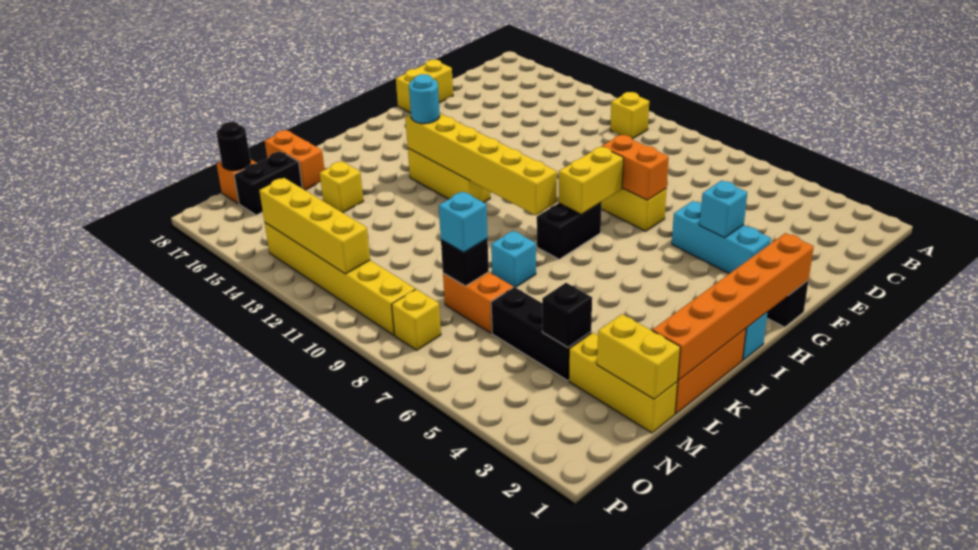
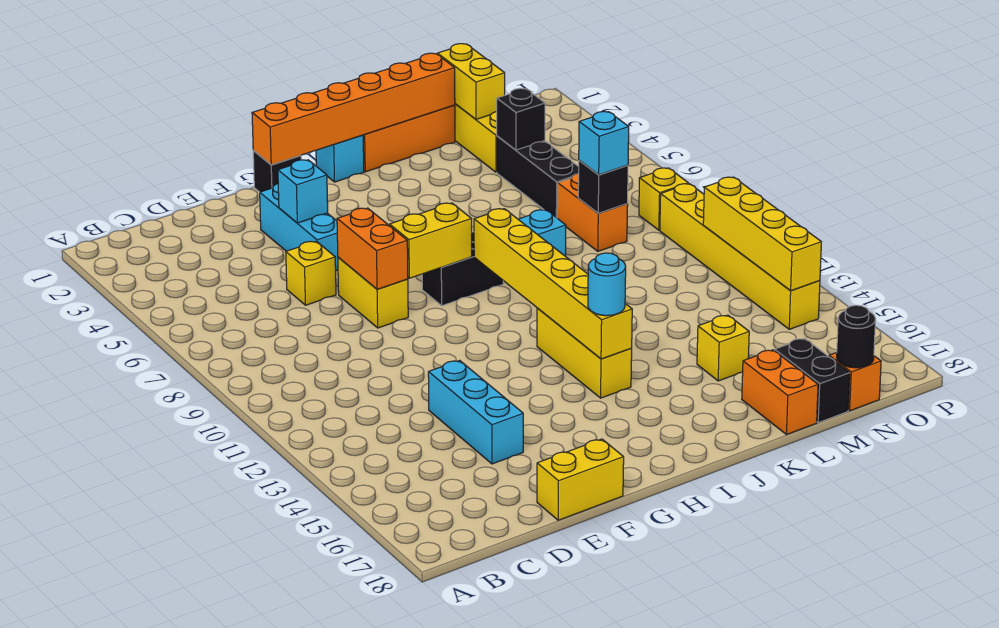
yellow brick B11 level 1 -> yellow brick E6 level 1
none -> cyan brick E13:E15 level 1
black brick M17:N17 level 1 -> black brick M17:M18 level 1

